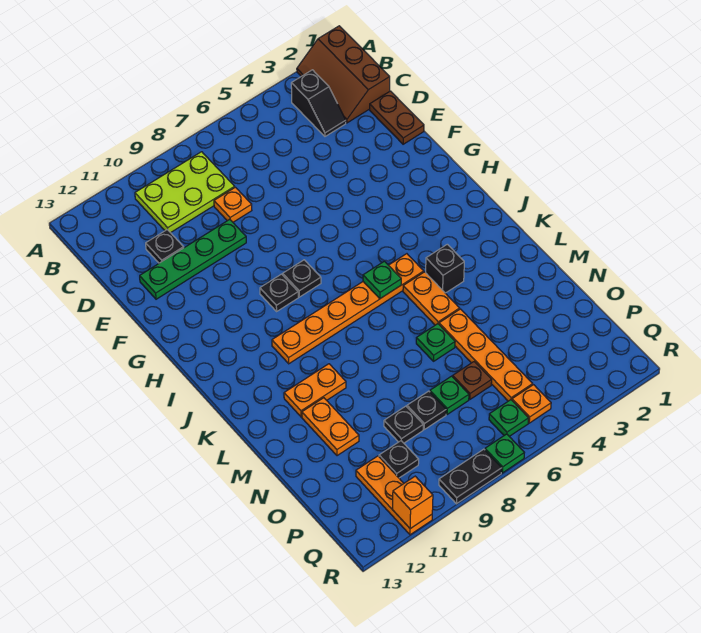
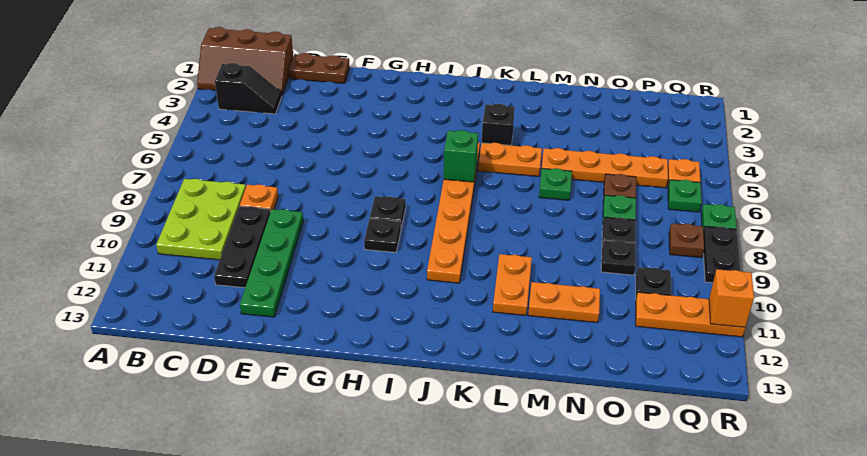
black plate D11 level 1 -> black plate D9:D11 level 1
green plate J6 level 2 -> green brick J6 level 2
none -> brown plate Q8 level 1

